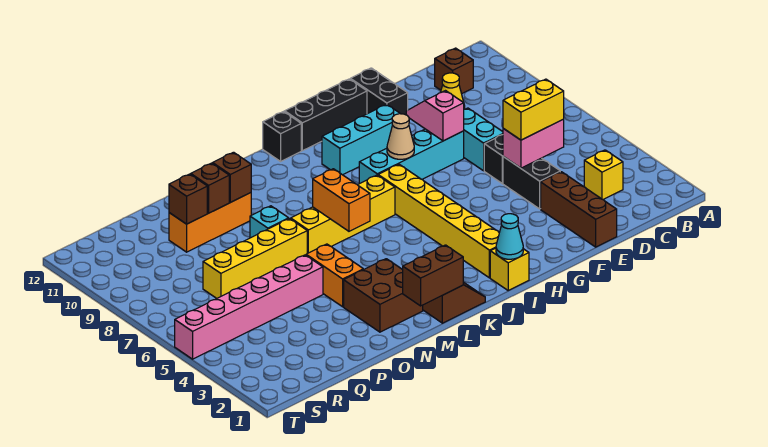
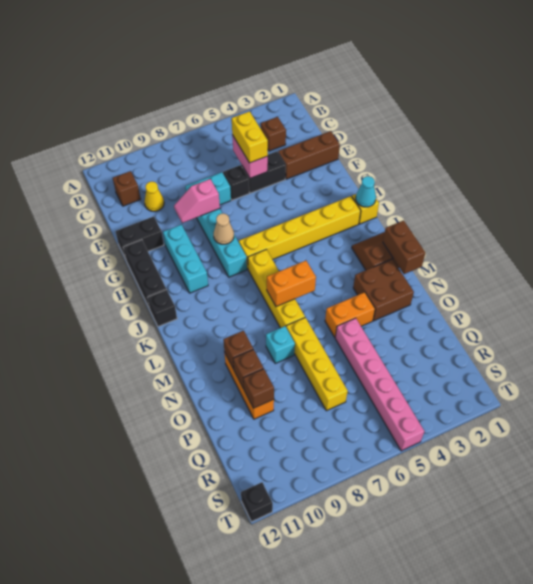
yellow brick C3 level 1 -> brown brick C3 level 1
none -> black brick T12 level 1

